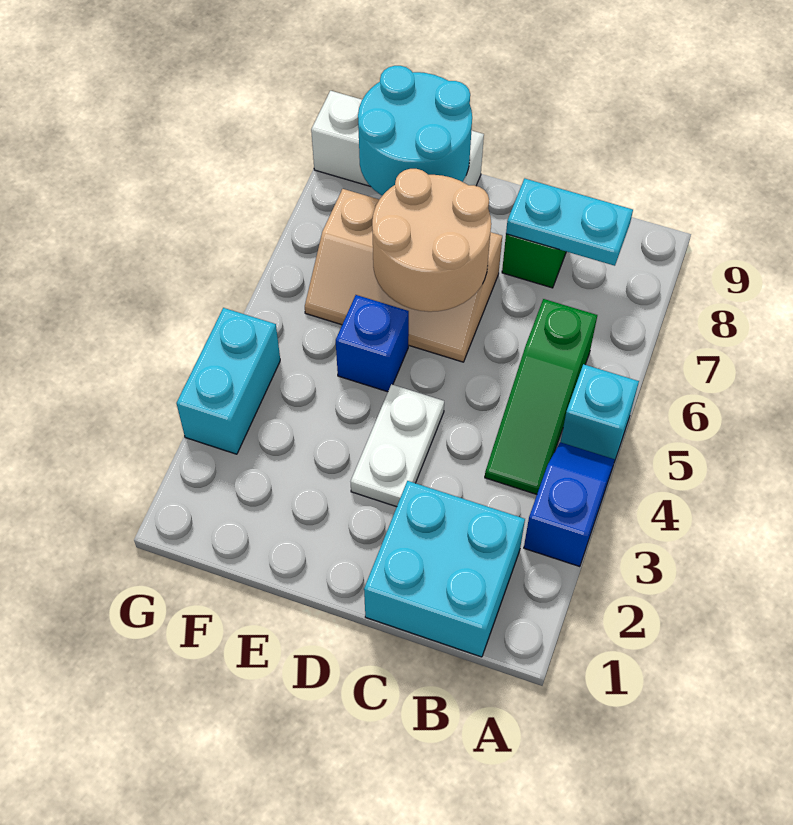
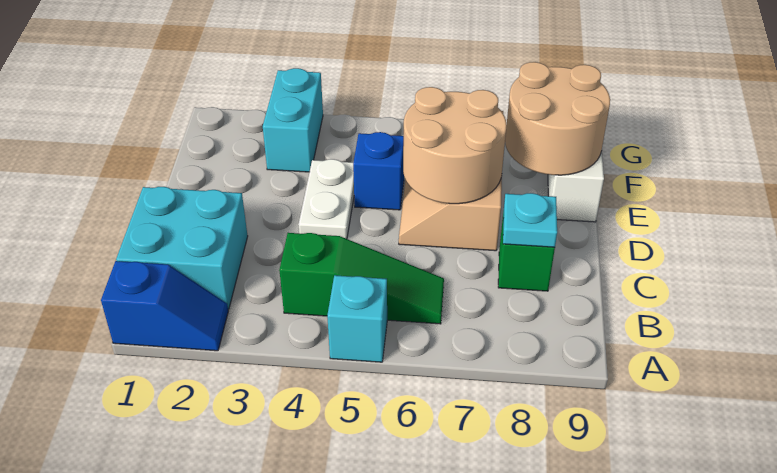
blue slope A3:A4 level 1 top 3 -> blue slope A1:A2 level 1 top 1
green slope B4:B6 level 1 top 6 -> green slope B4:B6 level 1 top 4
cyan plate B8:C8 level 2 -> cyan plate C8 level 2
white plate D3:D4 level 1 -> white plate D4:E4 level 1
cyan round brick E8:F9 level 2 -> tan round brick E8:F9 level 2
cyan brick G3:G4 level 1 -> cyan brick F3:G3 level 1

